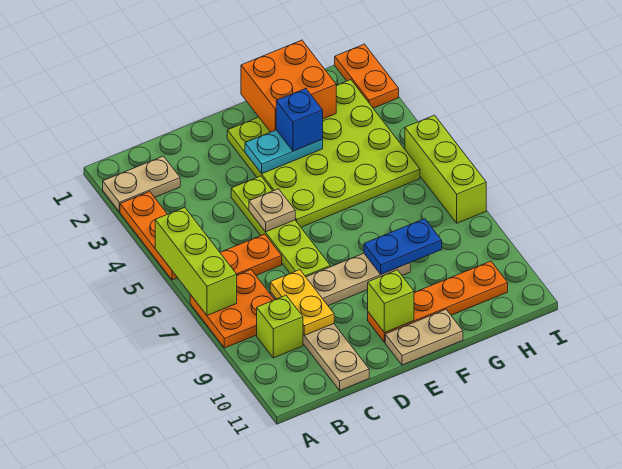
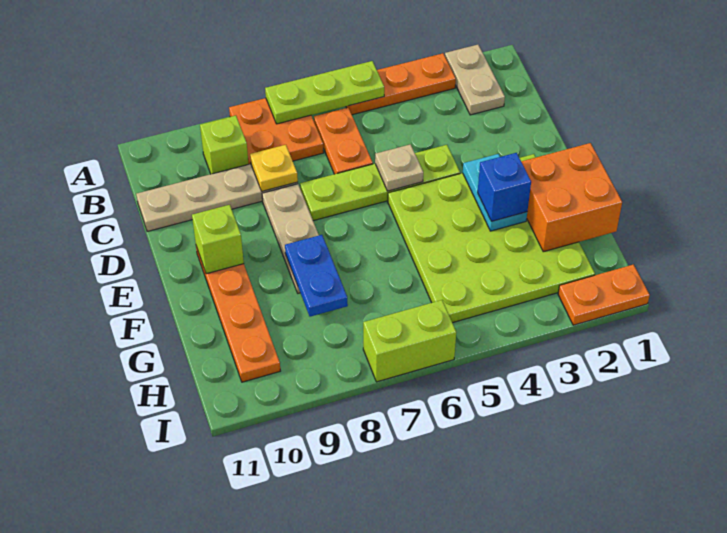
lime brick A5:A7 level 2 -> lime plate A5:A7 level 2
yellow plate C8:C9 level 2 -> yellow plate C8 level 2
tan plate E11:F11 level 1 -> none
lime brick I5:I7 level 1 -> lime brick I6:I7 level 1

